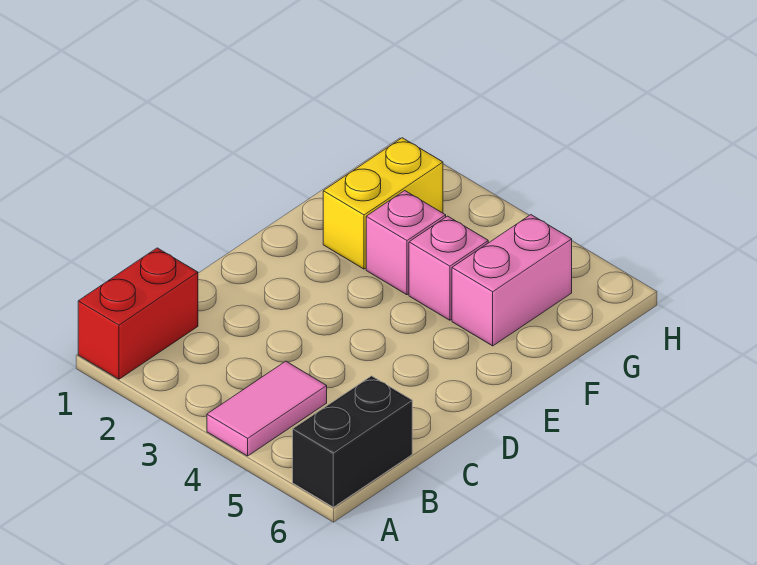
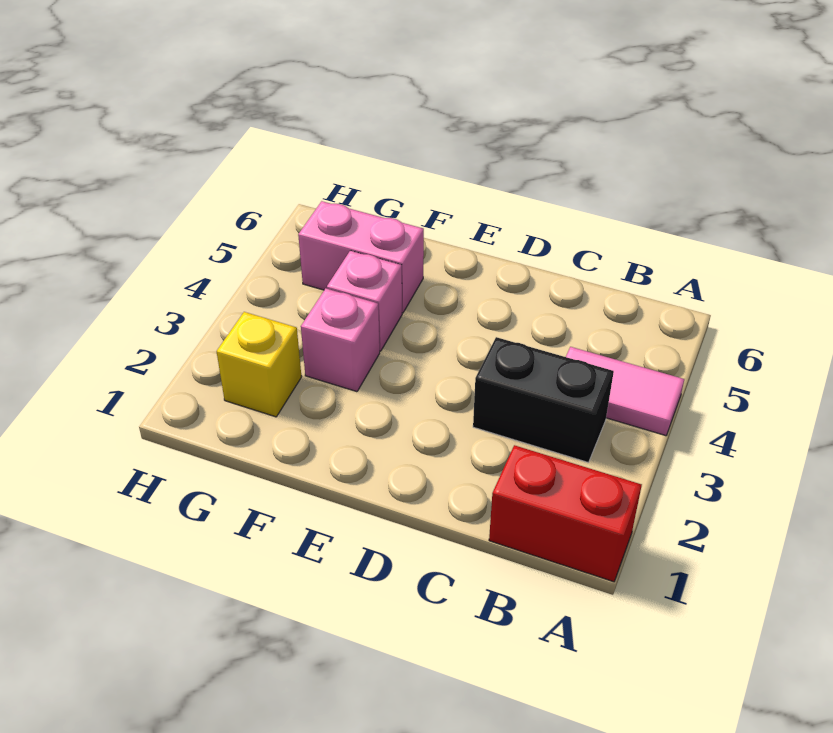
black brick A6:B6 level 1 -> black brick B3:C3 level 1
yellow brick F2:G2 level 1 -> yellow brick G2 level 1

